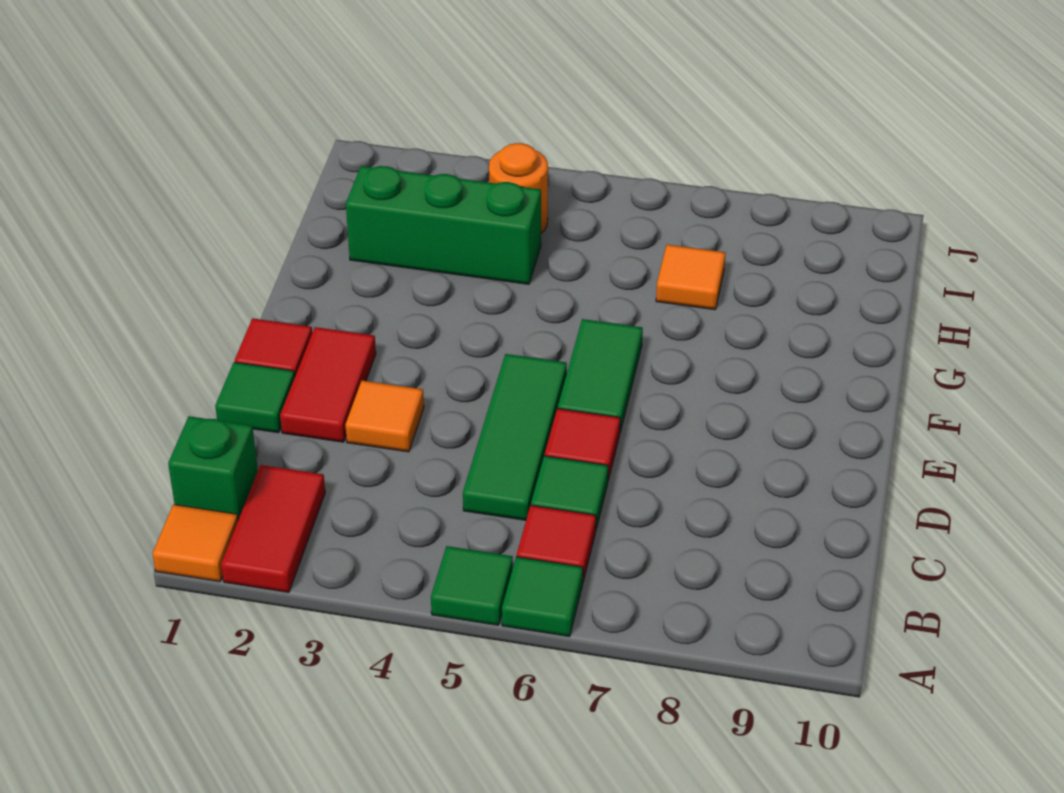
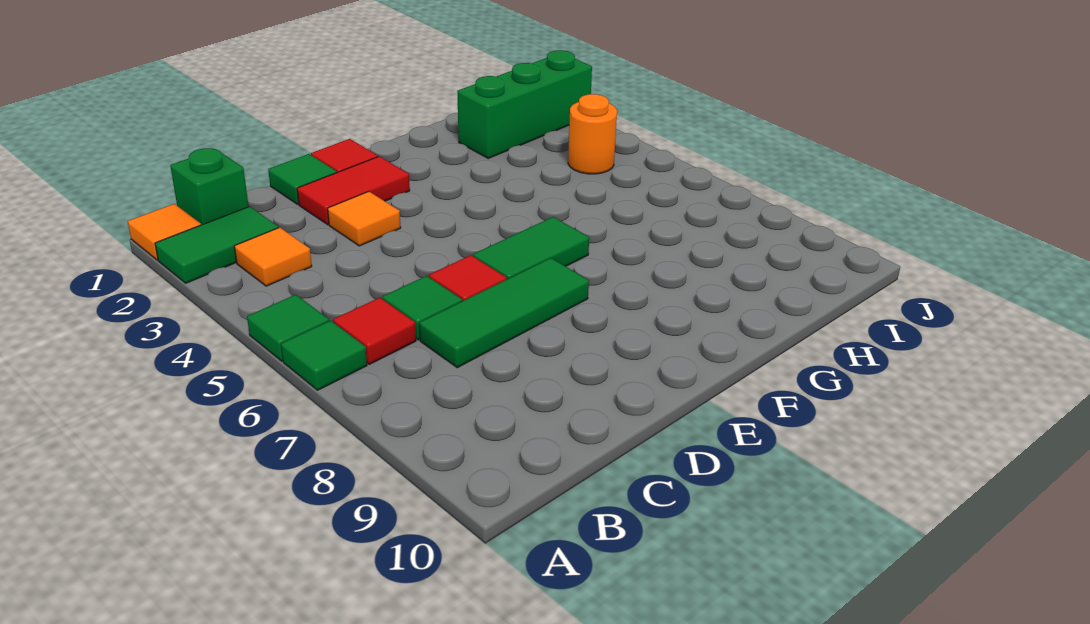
red tile A2:B2 level 1 -> green tile A2:B2 level 1
green tile C5:E5 level 1 -> green tile C7:E7 level 1
green brick H2:H4 level 1 -> green brick H2:J2 level 1
orange tile H7 level 1 -> orange tile B3 level 1

